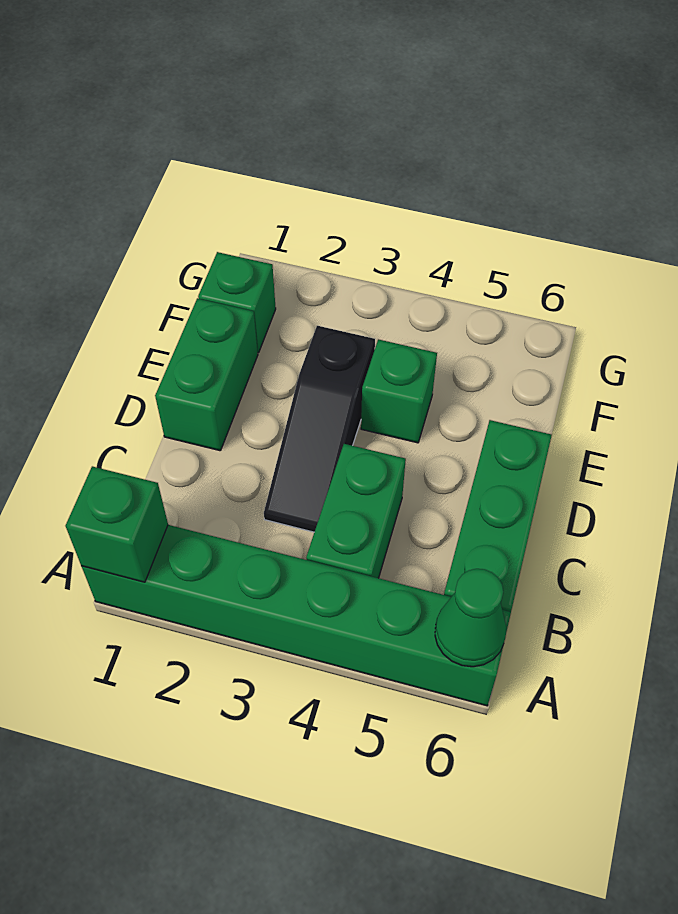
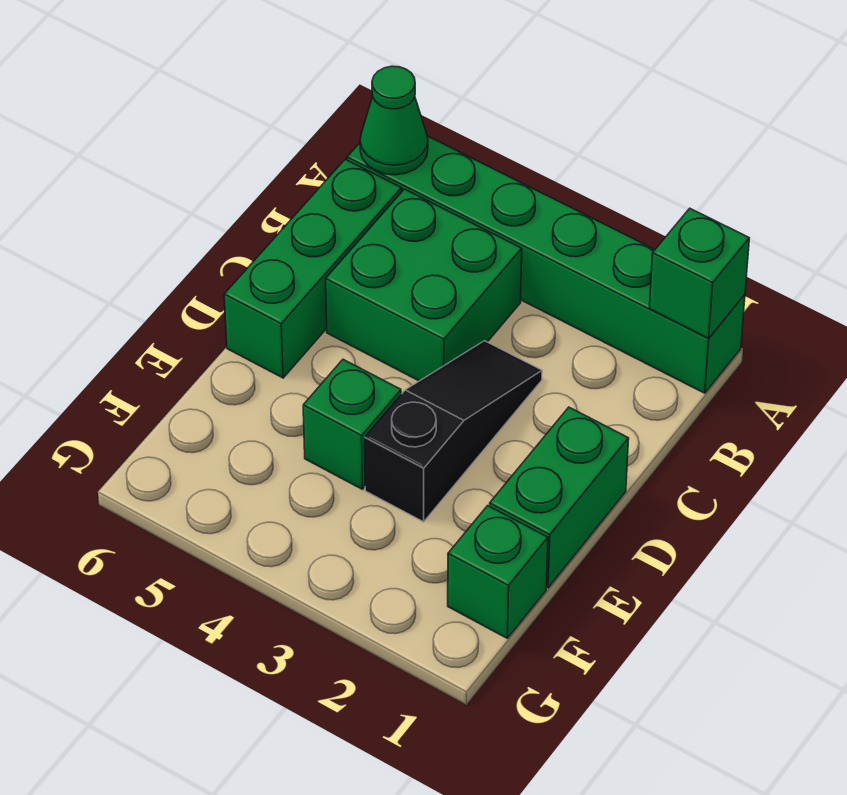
green brick B4:C4 level 1 -> green brick B4:C5 level 1

